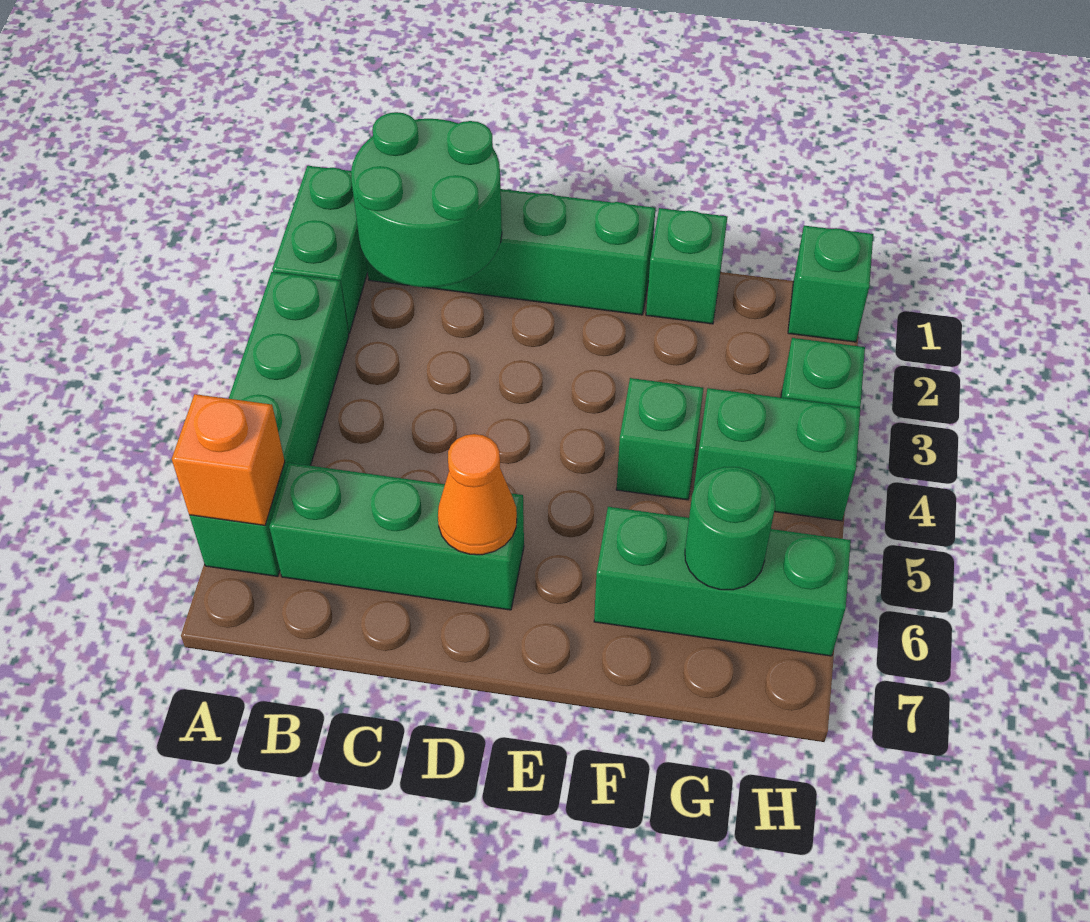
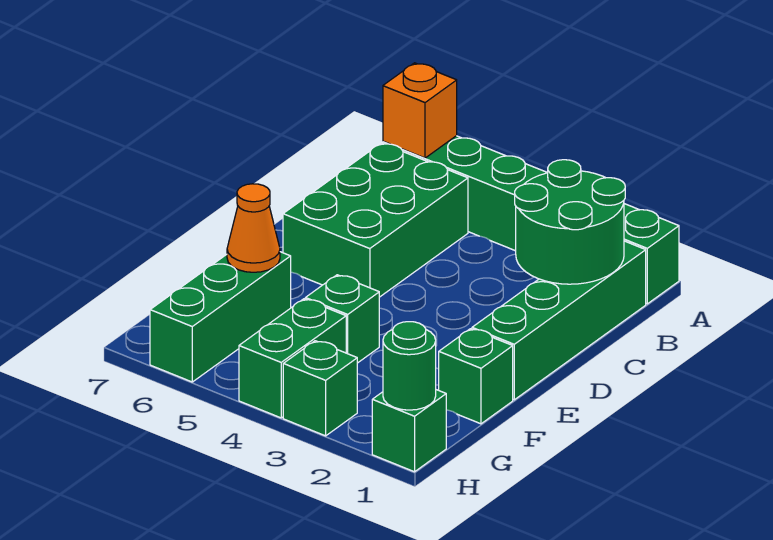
green brick B6:D6 level 1 -> green brick B5:D6 level 1
orange cone D6 level 2 -> orange cone F6 level 2
green round brick G6 level 2 -> green round brick H1 level 2

